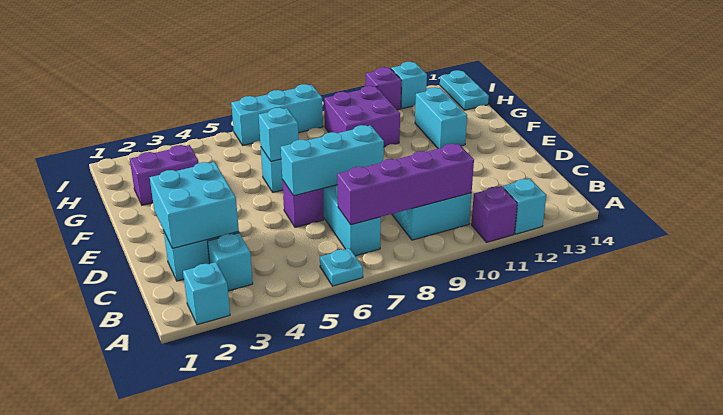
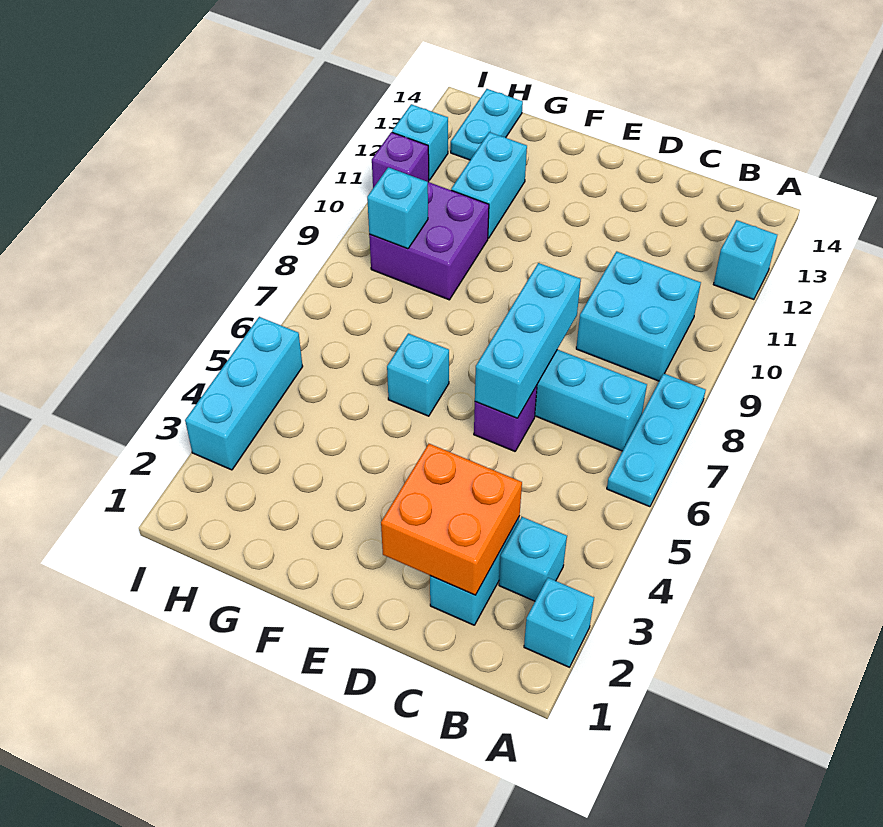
cyan plate A6 level 1 -> cyan plate A6:A8 level 1
purple brick A11 level 1 -> none
purple brick B7:B10 level 2 -> none
cyan brick C2:D3 level 2 -> orange brick C2:D3 level 2
cyan brick F6 level 2 -> cyan brick H9 level 2
cyan brick F12:G12 level 1 -> cyan brick G11:G12 level 1
purple brick G2:G3 level 1 -> none
cyan plate H14:I14 level 1 -> cyan plate H13:H14 level 1
cyan brick I6:I8 level 1 -> cyan brick I3:I5 level 1

